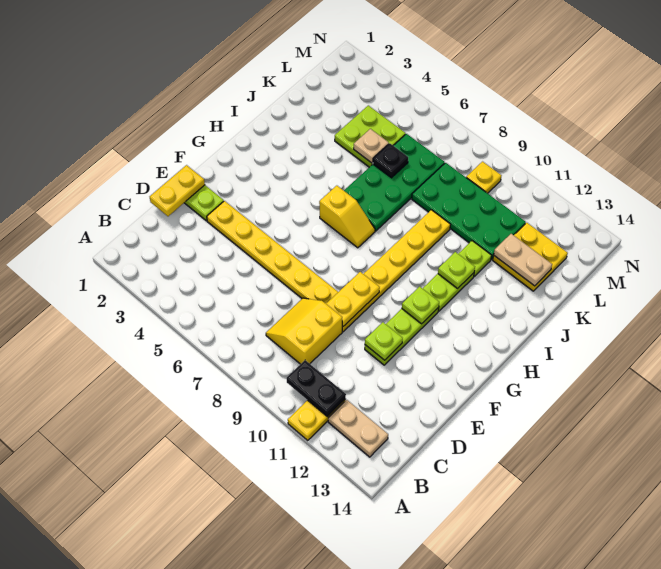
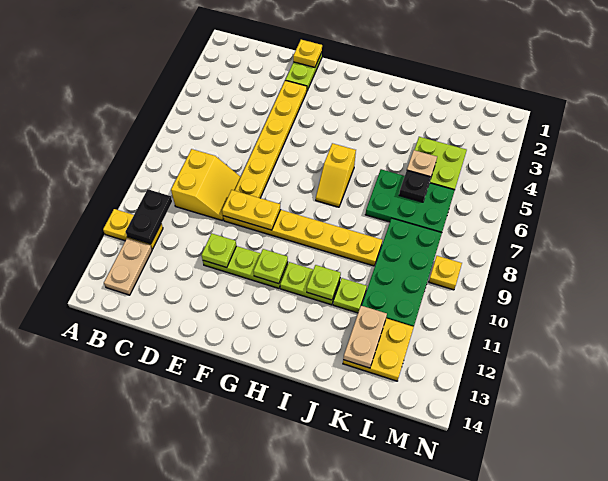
yellow slope C8:D9 level 1 top 9 -> yellow slope C8:D9 level 1 top C
yellow plate D1:E1 level 2 -> yellow plate E1 level 2
green plate I6:L7 level 1 -> green plate J6:L7 level 1

